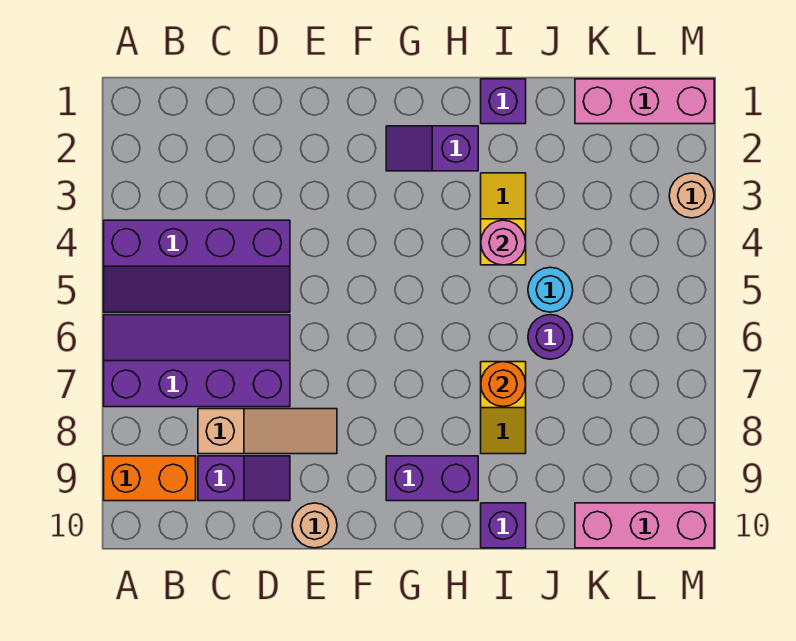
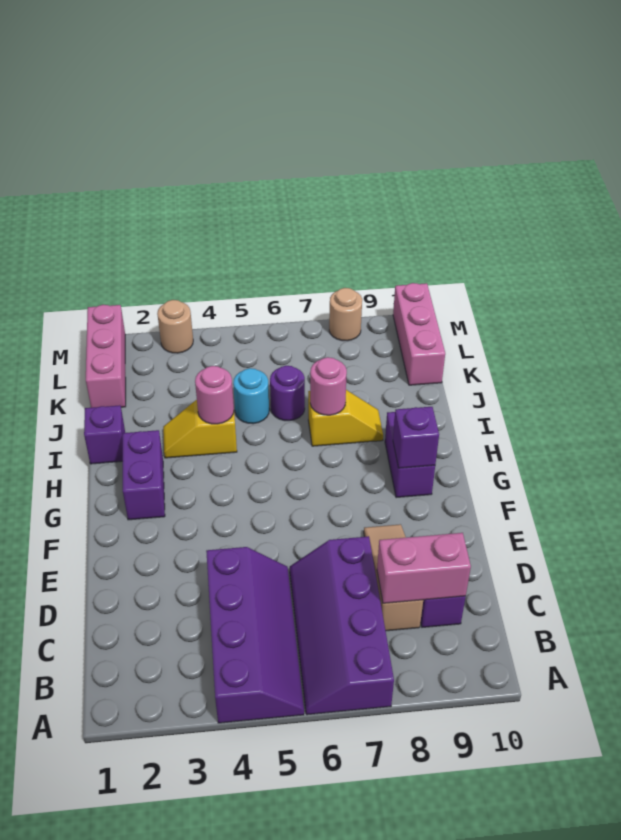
orange brick A9:B9 level 1 -> none
none -> pink brick C8:C9 level 2
tan round brick E10 level 1 -> tan round brick M8 level 1
purple slope G2:H2 level 1 top H -> purple brick G2:H2 level 1
orange round brick I7 level 2 -> pink round brick I7 level 2
purple brick I10 level 1 -> purple brick G9 level 2

